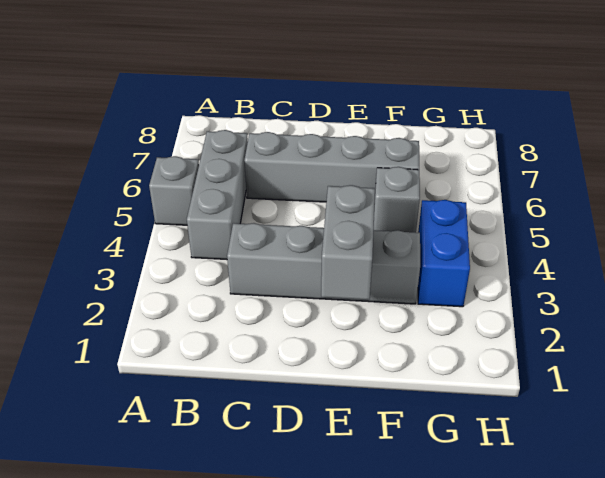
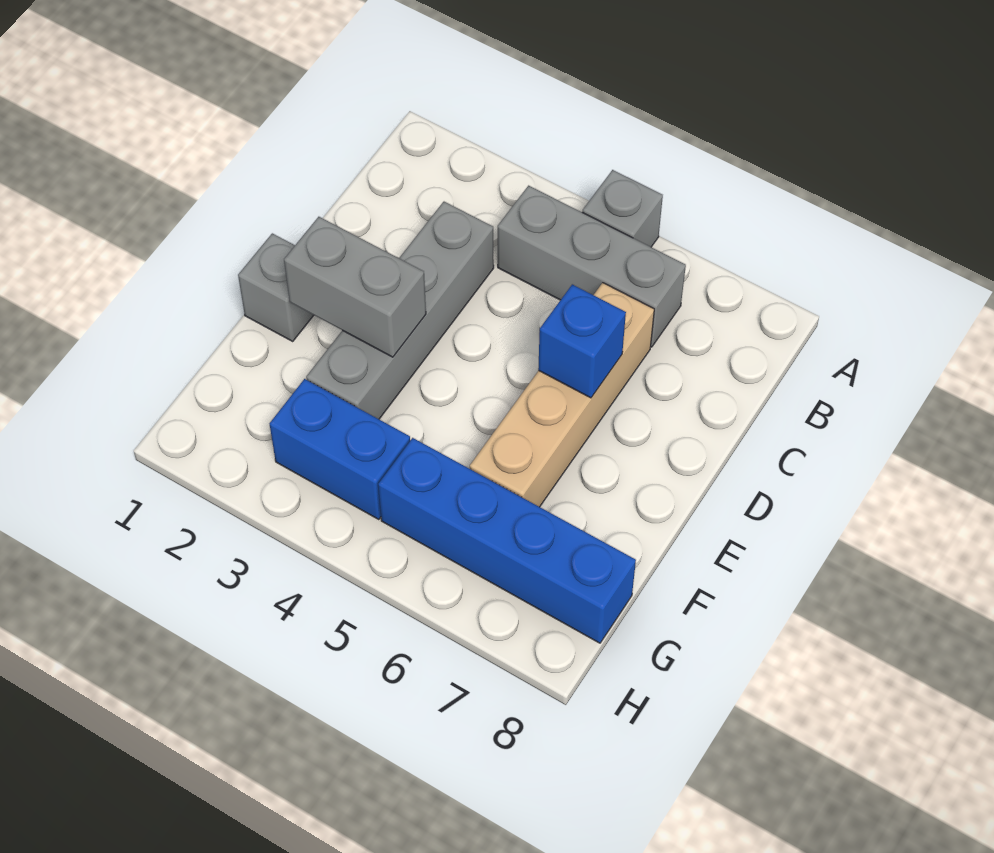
grey brick C6:F6 level 1 -> tan brick C6:F6 level 1
none -> blue brick D6 level 2
grey brick F5 level 1 -> grey brick E1 level 1
none -> blue brick G5:G8 level 1

